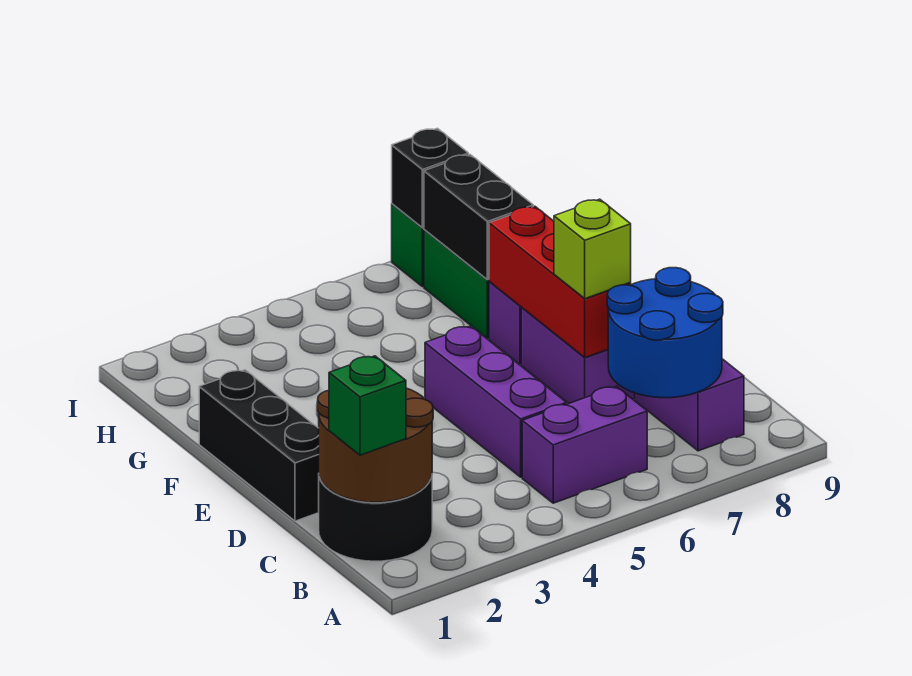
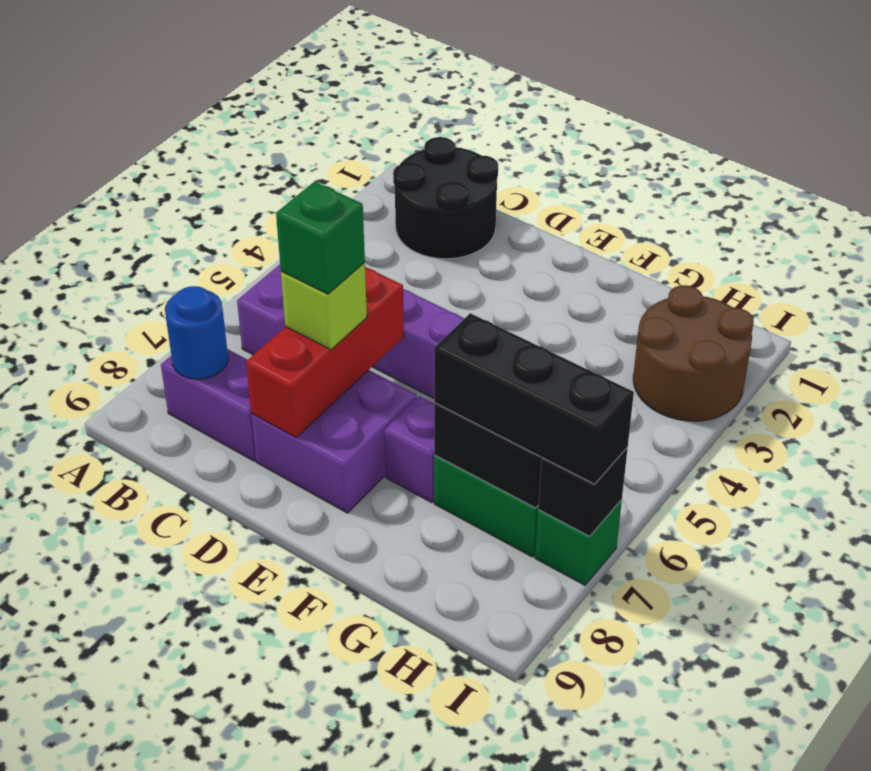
brown round brick B1:C2 level 2 -> brown round brick H2:I3 level 1
green brick B1 level 3 -> green brick D7 level 4
blue round brick B7:C8 level 2 -> blue round brick B8 level 2
black brick D1:F1 level 1 -> black brick G7:I7 level 3
red brick D7:F7 level 2 -> red brick D6:D8 level 2

